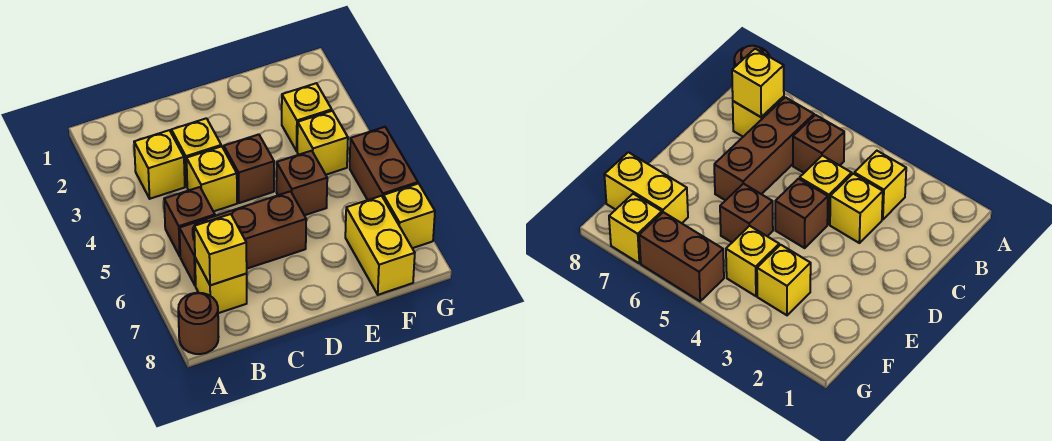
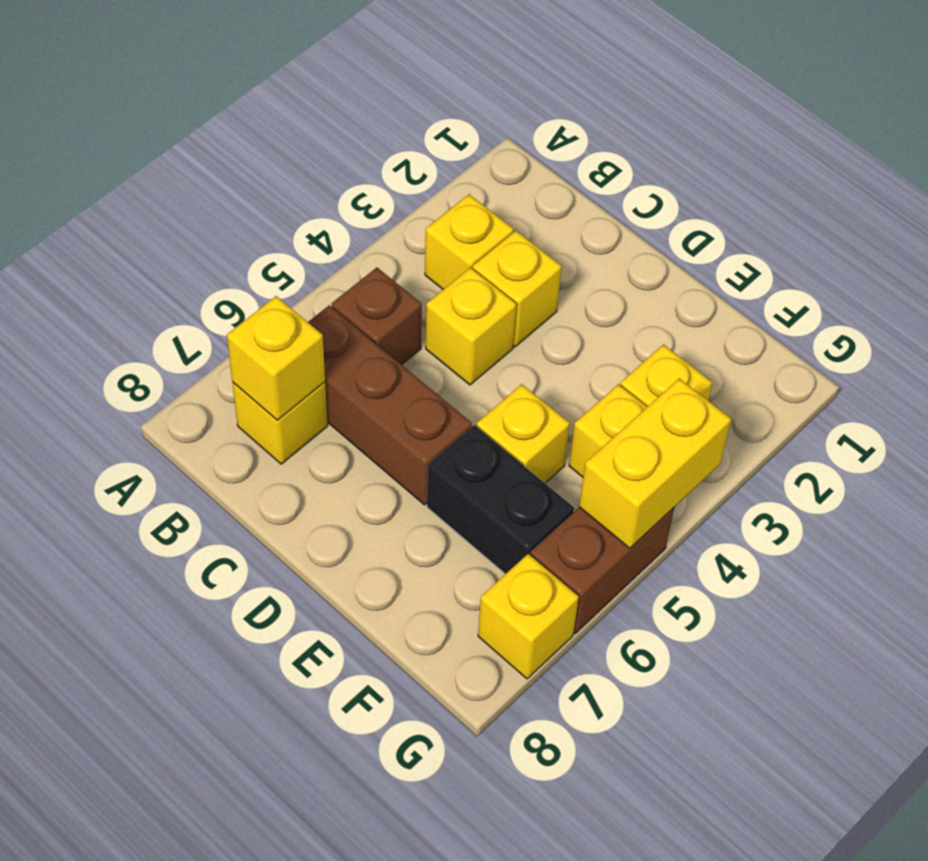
brown round brick A8 level 1 -> none
brown brick D4 level 1 -> none
brown brick E5 level 1 -> yellow brick E5 level 1
none -> black brick E6:F6 level 1
yellow brick F7:F8 level 1 -> yellow brick G4:G5 level 2

